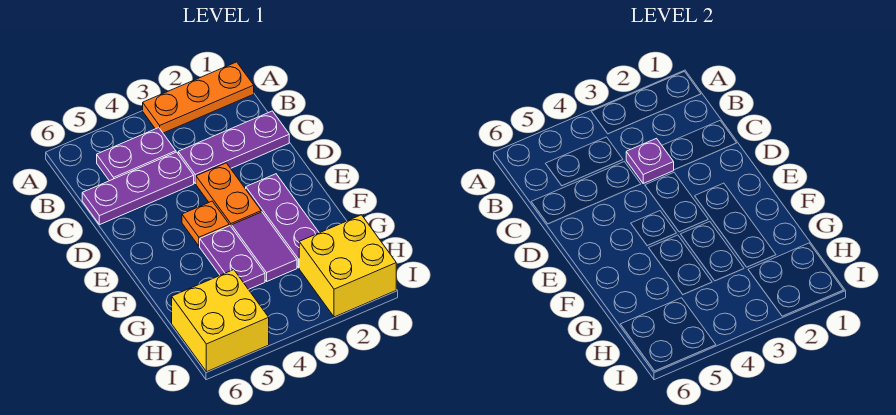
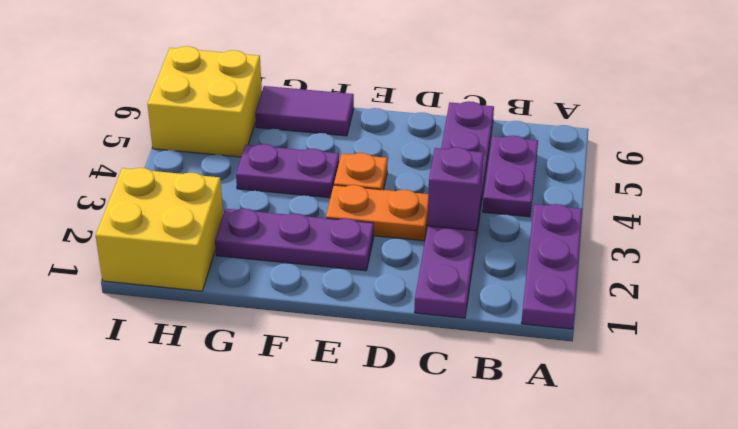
orange plate A1:A3 level 1 -> purple plate A1:A3 level 1
purple plate C3 level 2 -> purple brick C3 level 2
purple tile F3:G3 level 1 -> purple tile F6:G6 level 1

